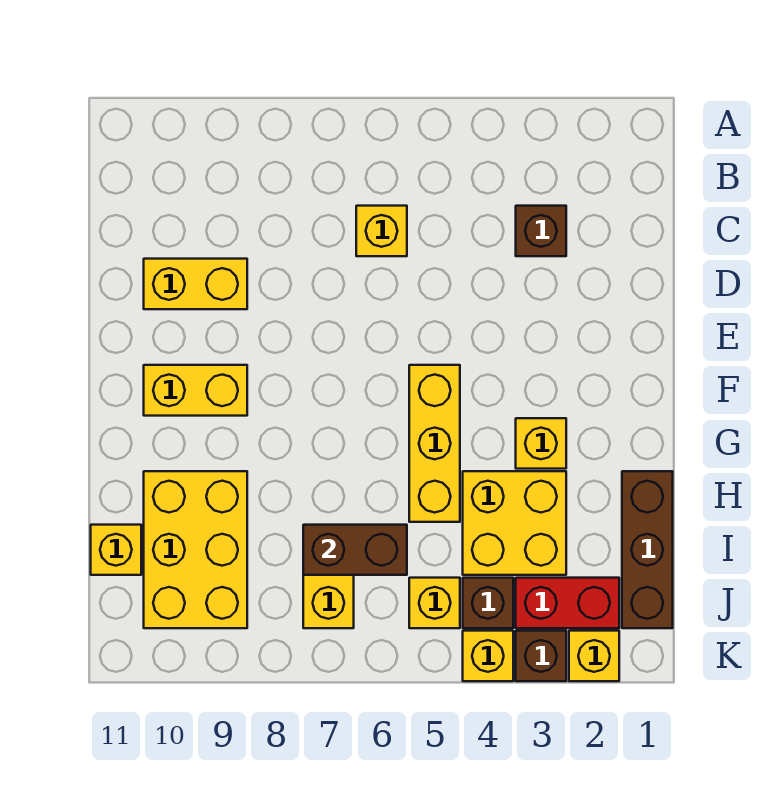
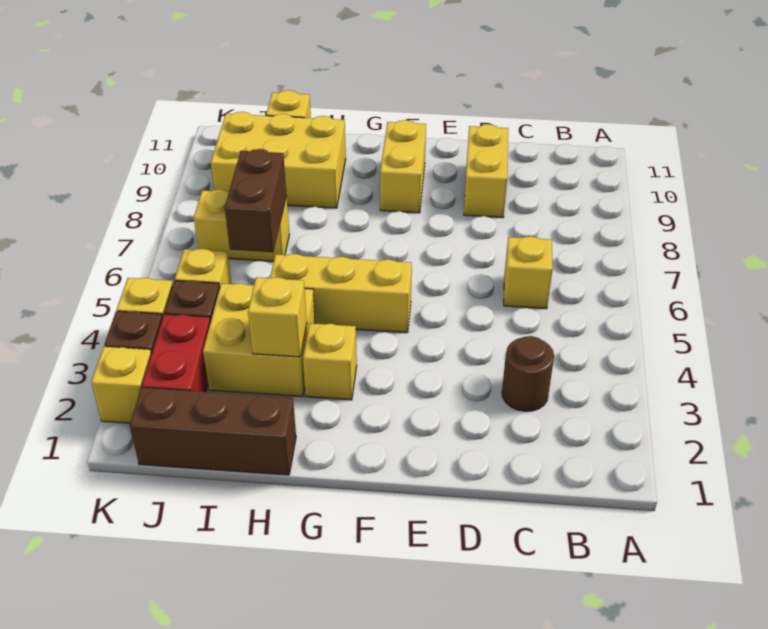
brown brick C3 level 1 -> brown round brick C3 level 1
none -> yellow brick H3 level 2

